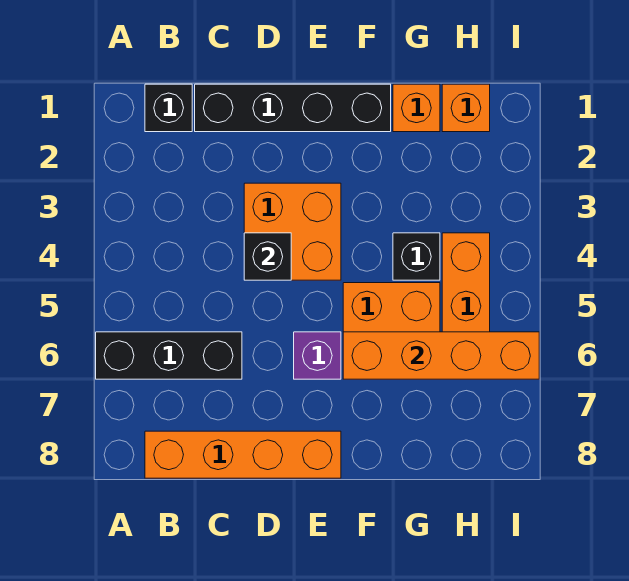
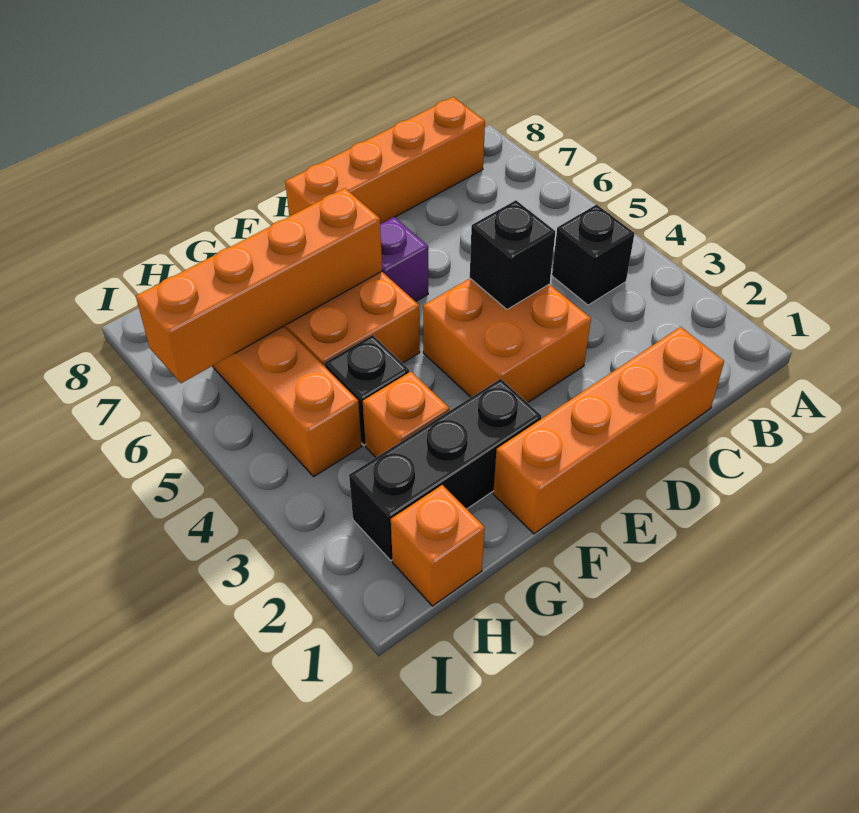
black brick A6:C6 level 1 -> black brick F2:H2 level 1
black brick B1 level 1 -> black brick B4 level 1
black brick C1:F1 level 1 -> orange brick C1:F1 level 1
orange brick G1 level 1 -> orange brick G3 level 1

